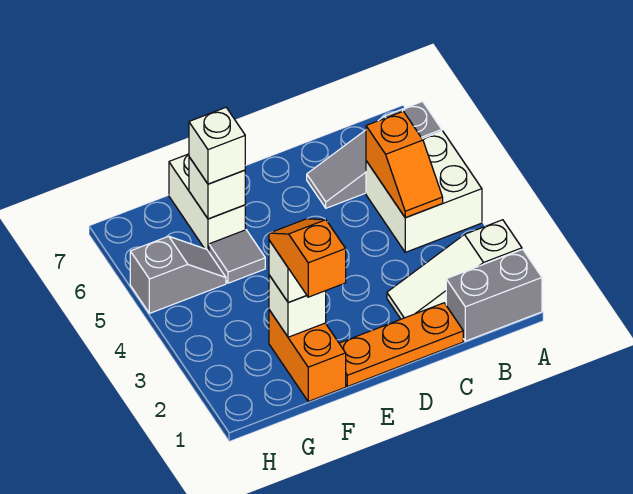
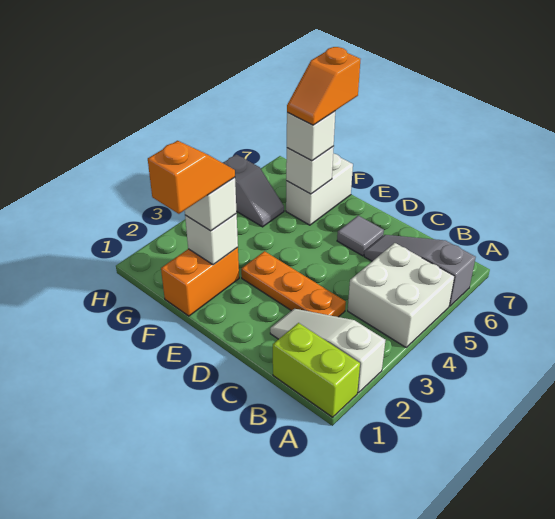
grey brick A1:B1 level 1 -> lime brick A1:B1 level 1
orange slope B4:B5 level 2 top 5 -> orange slope F6:F7 level 4 top 7
orange plate C1:E1 level 1 -> orange plate C3:E3 level 1
grey tile F5 level 1 -> grey tile D6 level 1

